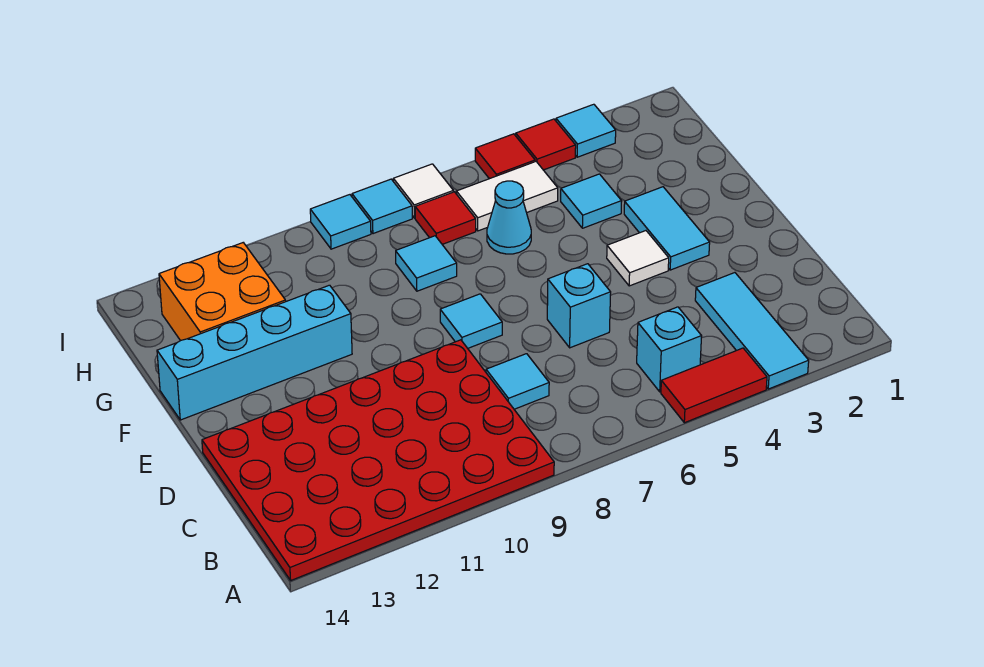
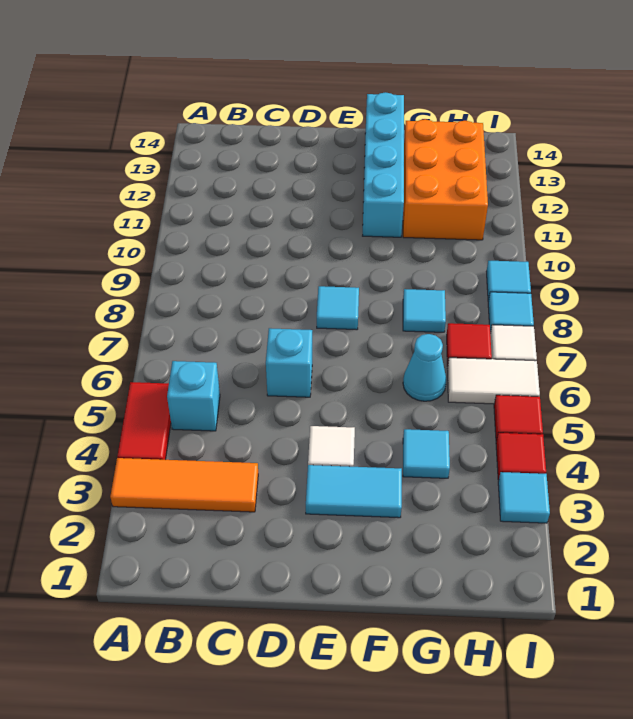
cyan tile A3:C3 level 1 -> orange tile A3:C3 level 1
red plate A9:D14 level 1 -> none
cyan tile C8 level 1 -> none
orange brick G12:H13 level 1 -> orange brick G11:H13 level 1
white tile H5:H6 level 1 -> white tile H6:I6 level 1

